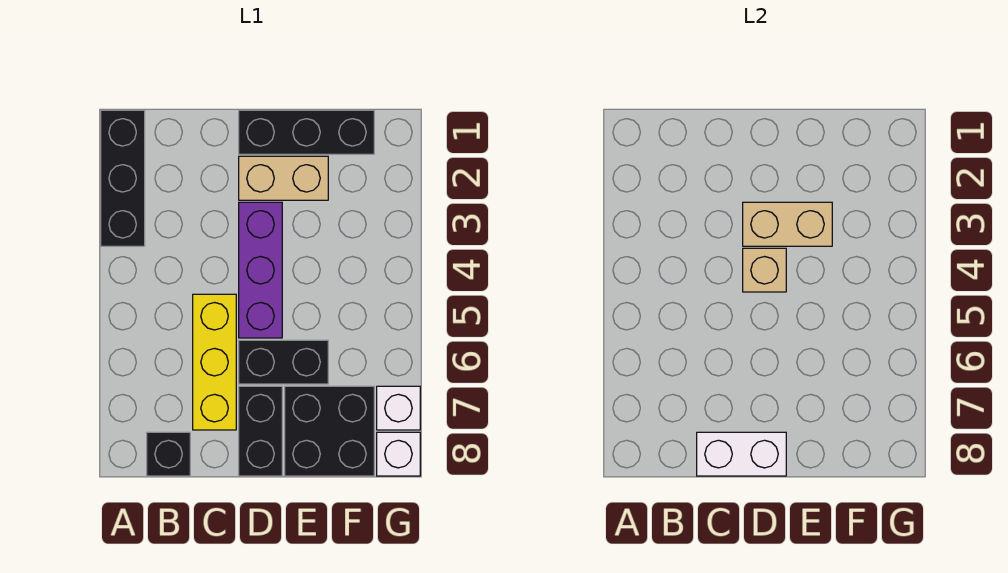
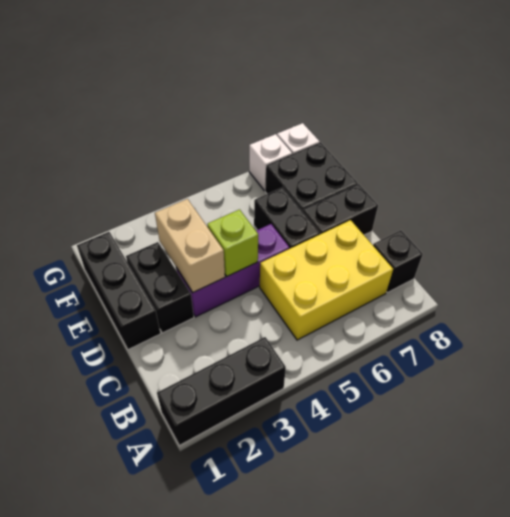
yellow brick C5:C7 level 1 -> yellow brick B5:C7 level 1
white brick C8:D8 level 2 -> none
tan brick D2:E2 level 1 -> black brick D2:E2 level 1
tan brick D4 level 2 -> lime brick D4 level 2

